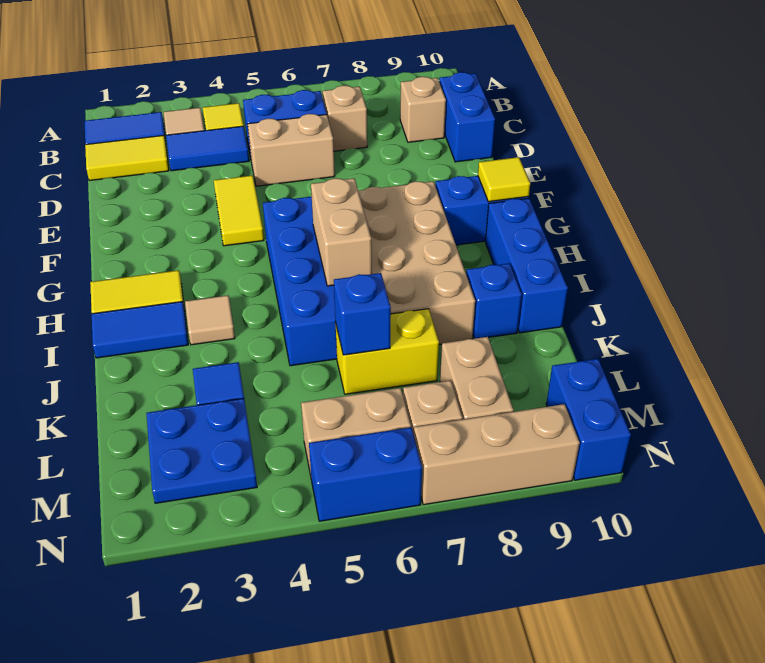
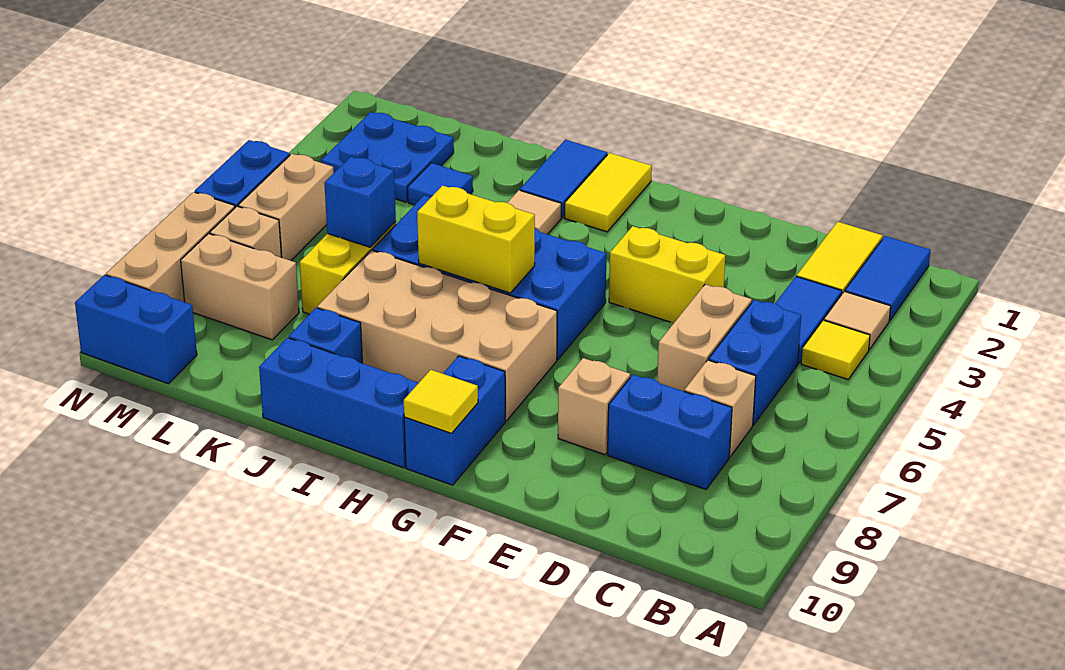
tan brick C9 level 1 -> tan brick E8 level 1
blue brick C10:D10 level 1 -> blue brick C8:D8 level 1
yellow tile E4:F4 level 1 -> yellow brick E4:F4 level 1
tan brick H6:I6 level 2 -> yellow brick H6:I6 level 2

